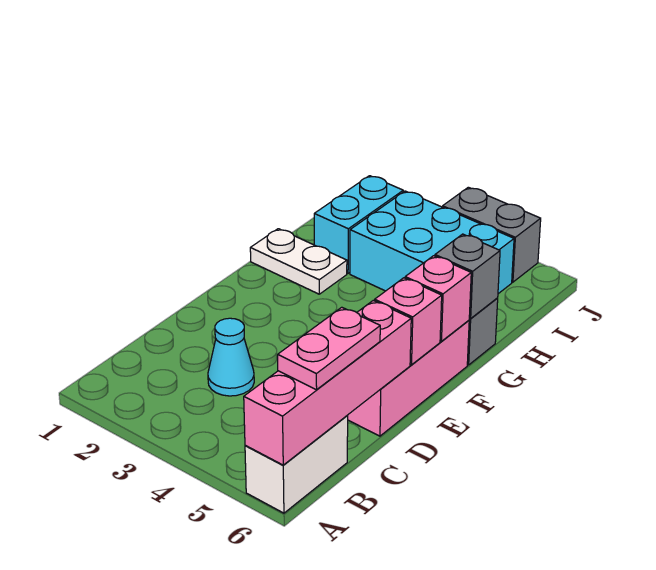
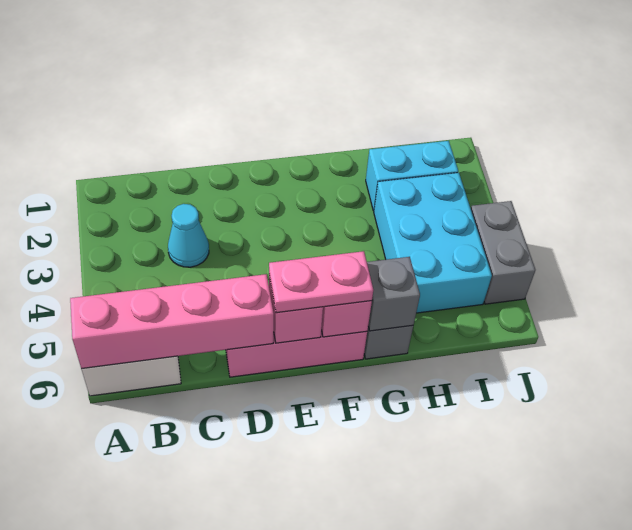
pink plate B6:C6 level 3 -> pink plate E6:F6 level 3
white plate G1:G2 level 1 -> none

